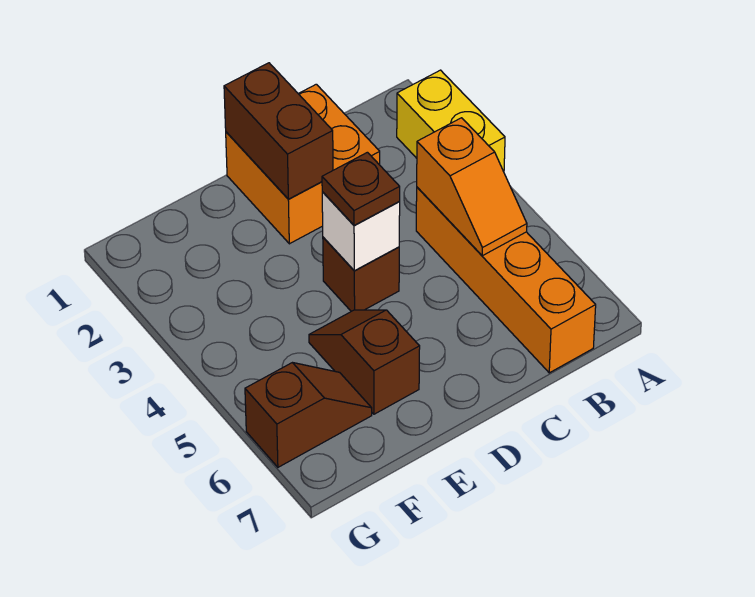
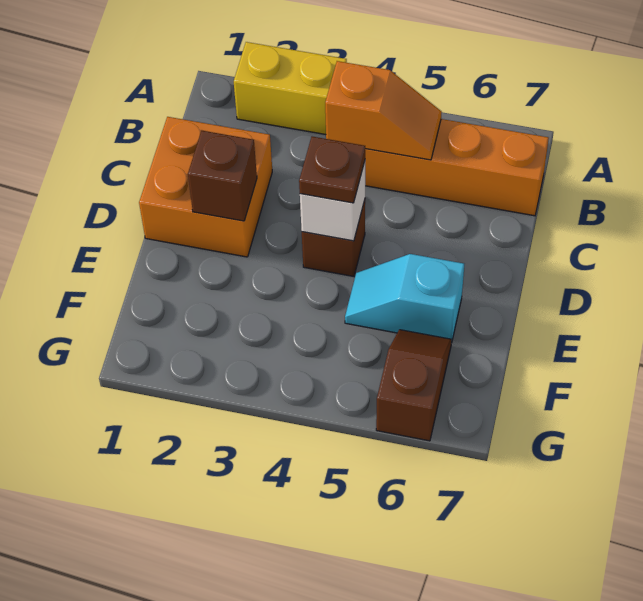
brown brick D1:D2 level 2 -> brown brick D2 level 2
brown slope E5:E6 level 1 top 6 -> cyan slope E5:E6 level 1 top 6

